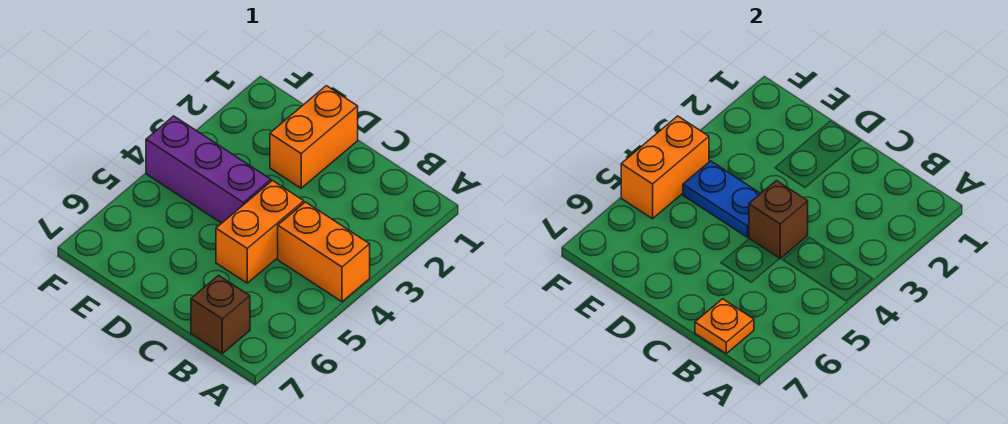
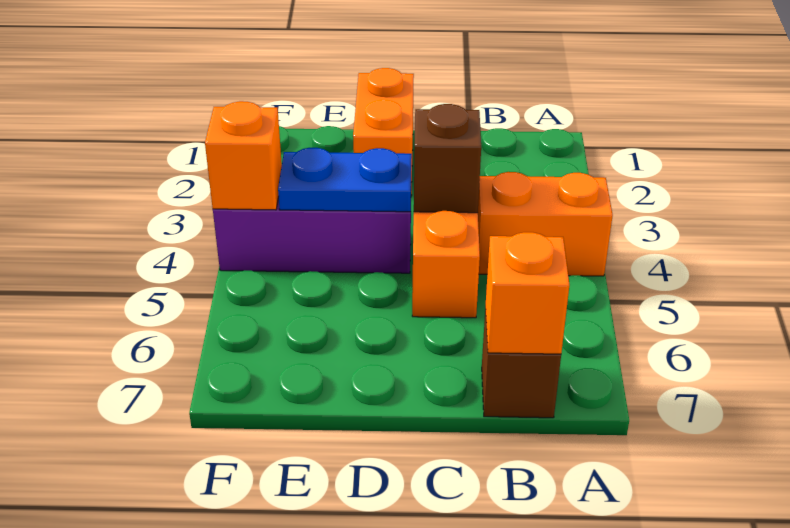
orange plate B7 level 2 -> orange brick B7 level 2
orange brick F4:F5 level 2 -> orange brick F4 level 2

